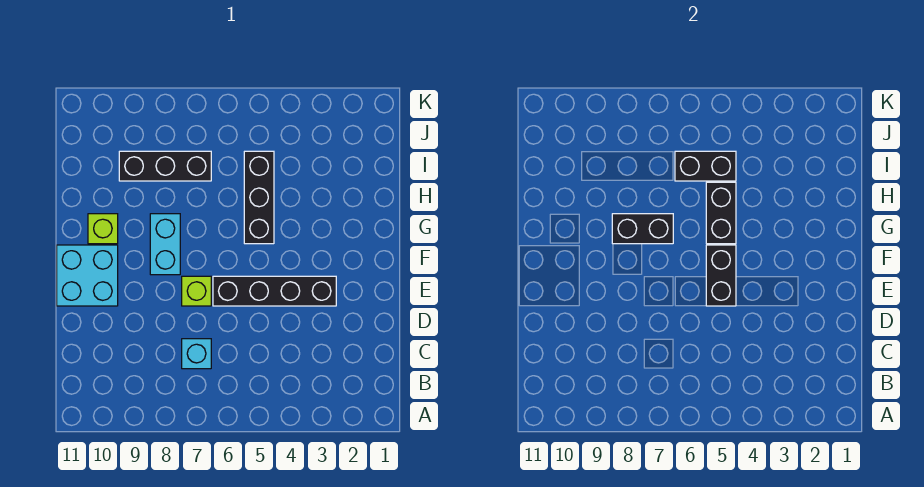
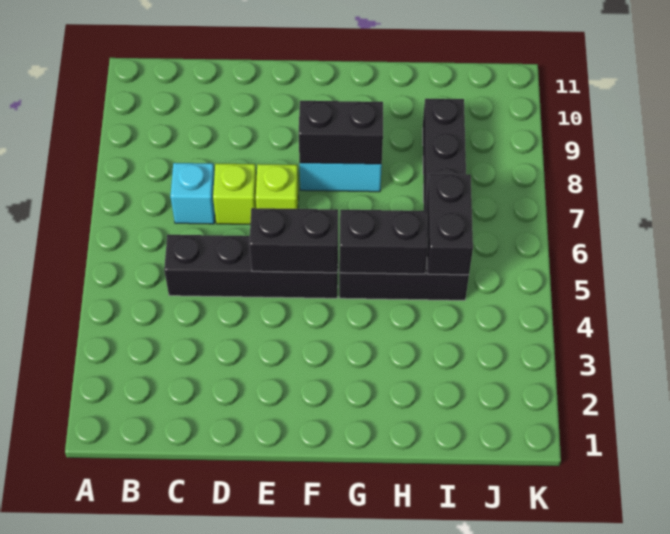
black brick E3:E6 level 1 -> black brick C5:F5 level 1
cyan brick E10:F11 level 1 -> none
black brick G7:G8 level 2 -> black brick F8:G8 level 2
lime brick G10 level 1 -> lime brick D7 level 1

